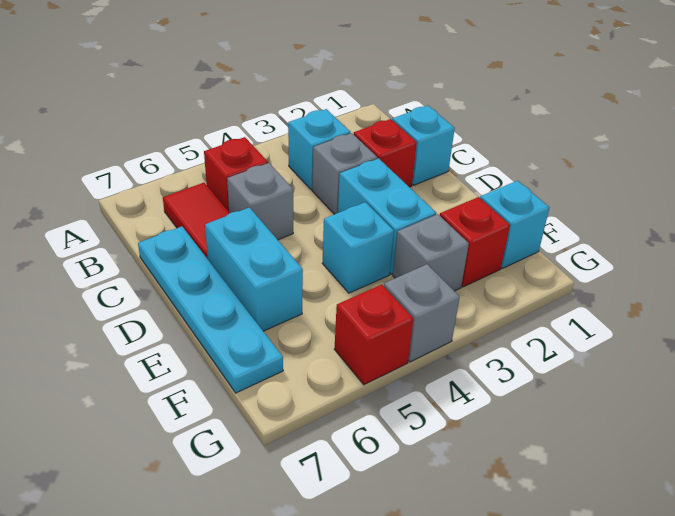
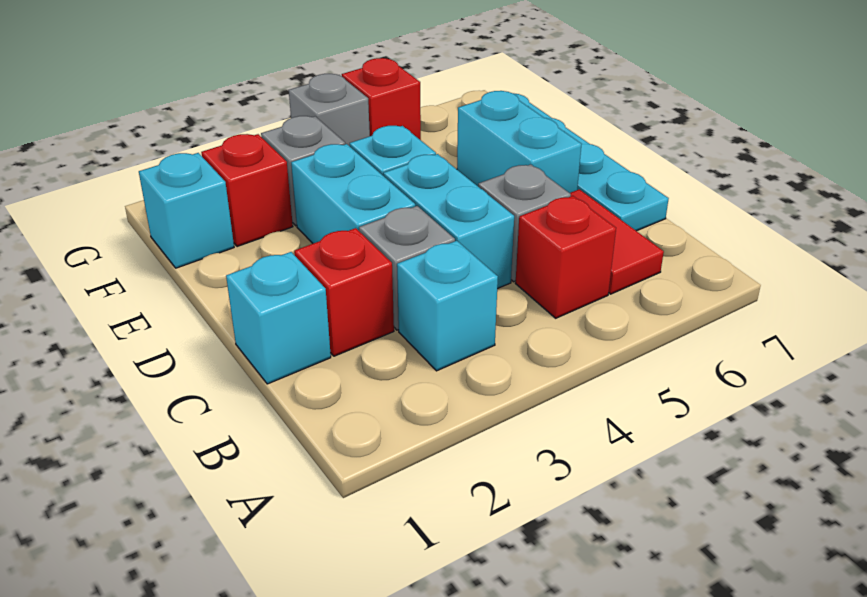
none -> cyan brick C4:D4 level 1

